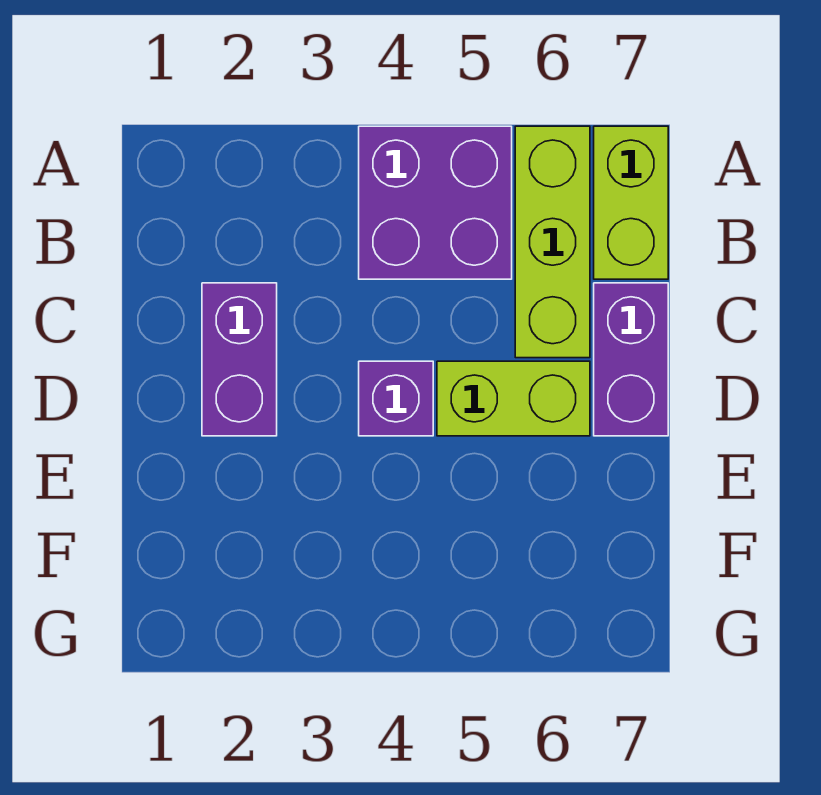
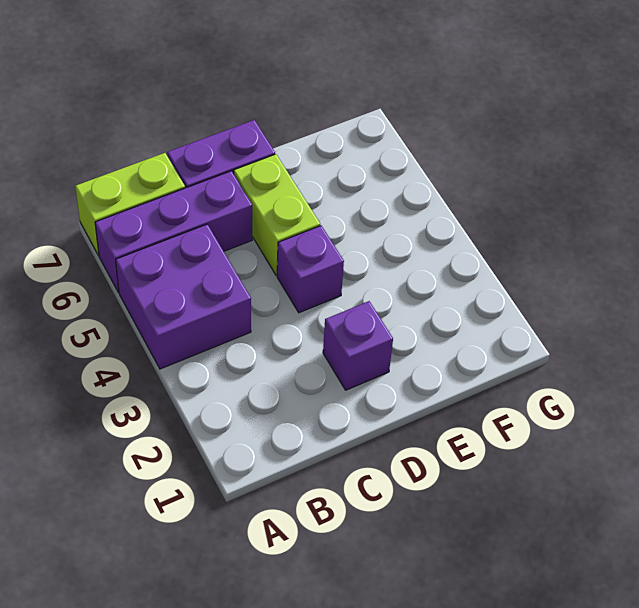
lime brick A6:C6 level 1 -> purple brick A6:C6 level 1
purple brick C2:D2 level 1 -> purple brick D2 level 1

